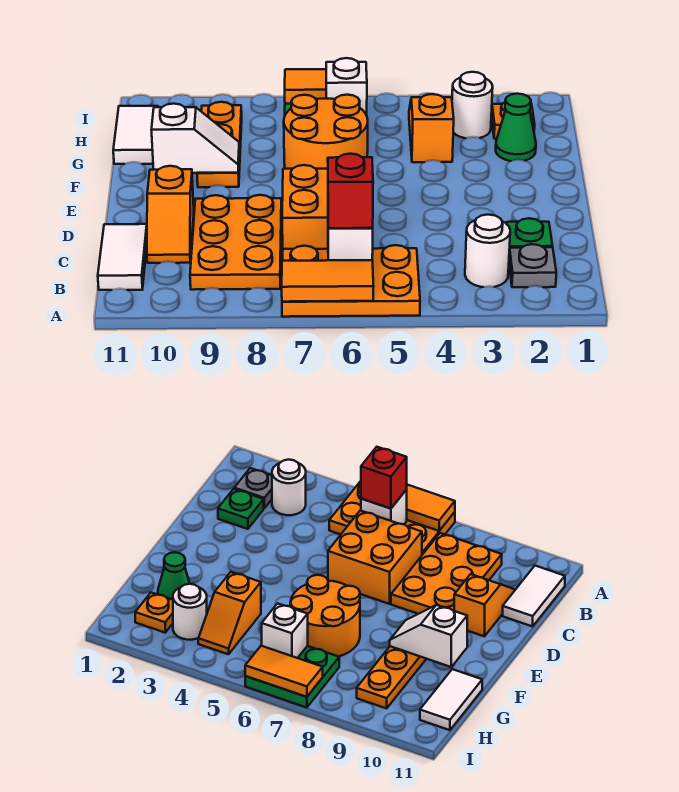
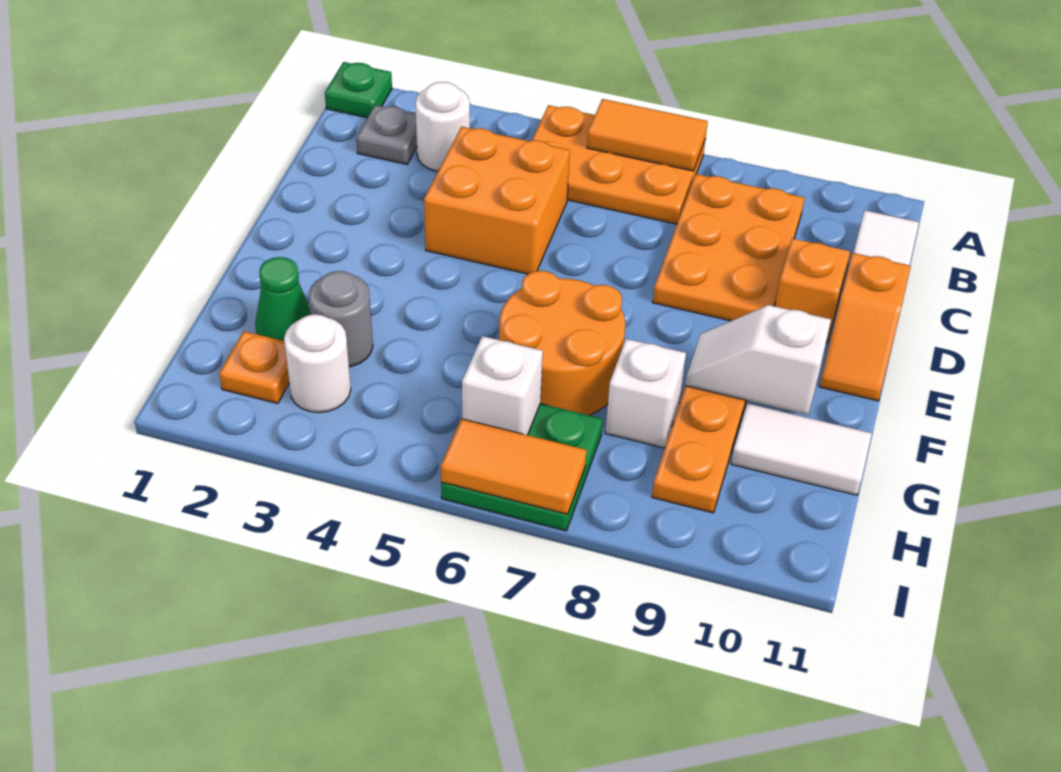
white brick B6 level 2 -> white brick G8 level 1
red brick B6 level 3 -> none
green plate C2 level 1 -> green plate A1 level 1
orange brick C6:D7 level 1 -> orange brick C4:D5 level 1
none -> grey round brick G3 level 1
orange slope G4:H4 level 1 top G -> orange slope D11:E11 level 1 top D
white tile G11:H11 level 1 -> white tile G10:G11 level 1

